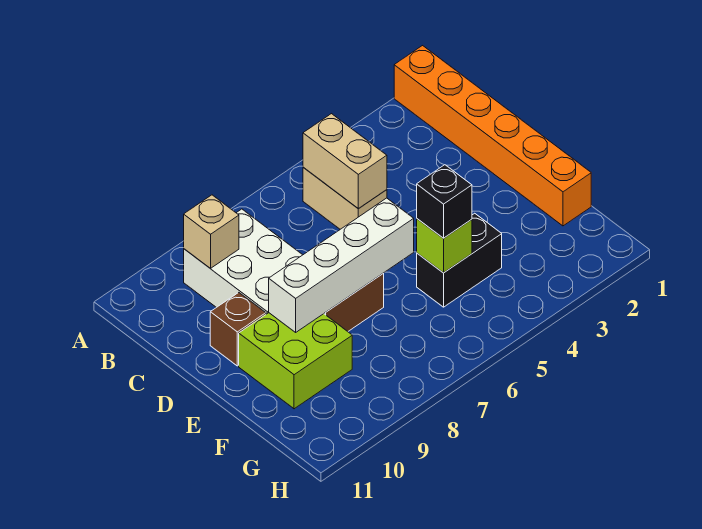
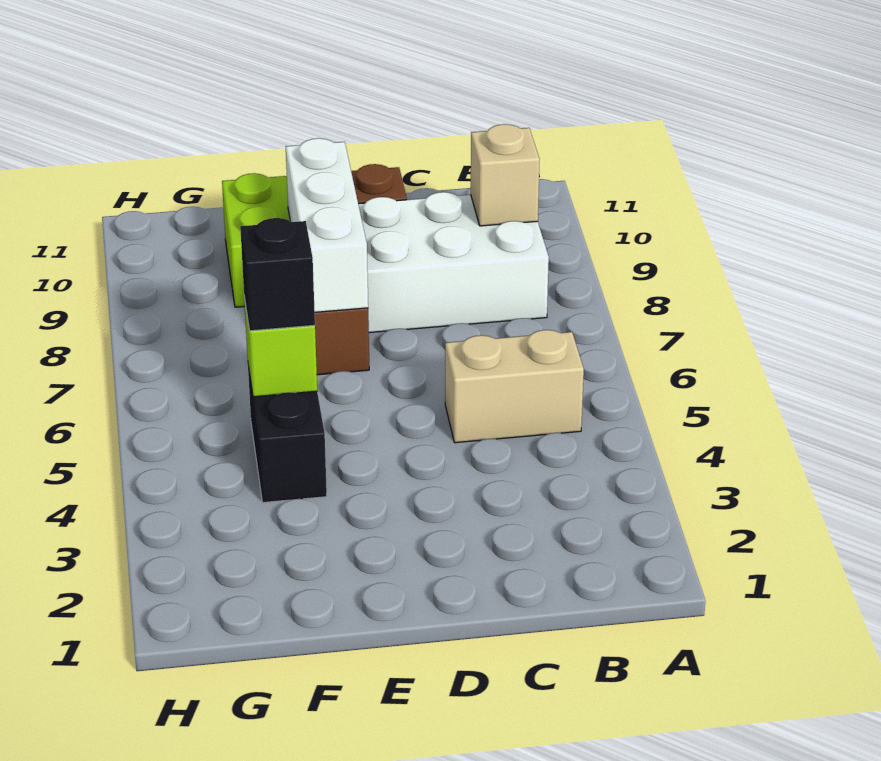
orange brick A1:F1 level 1 -> none
tan brick B5:C5 level 2 -> none
white brick E6:E9 level 2 -> white brick E7:E9 level 2

